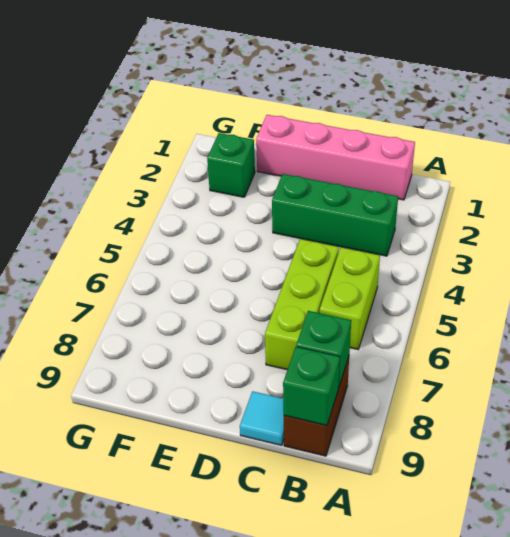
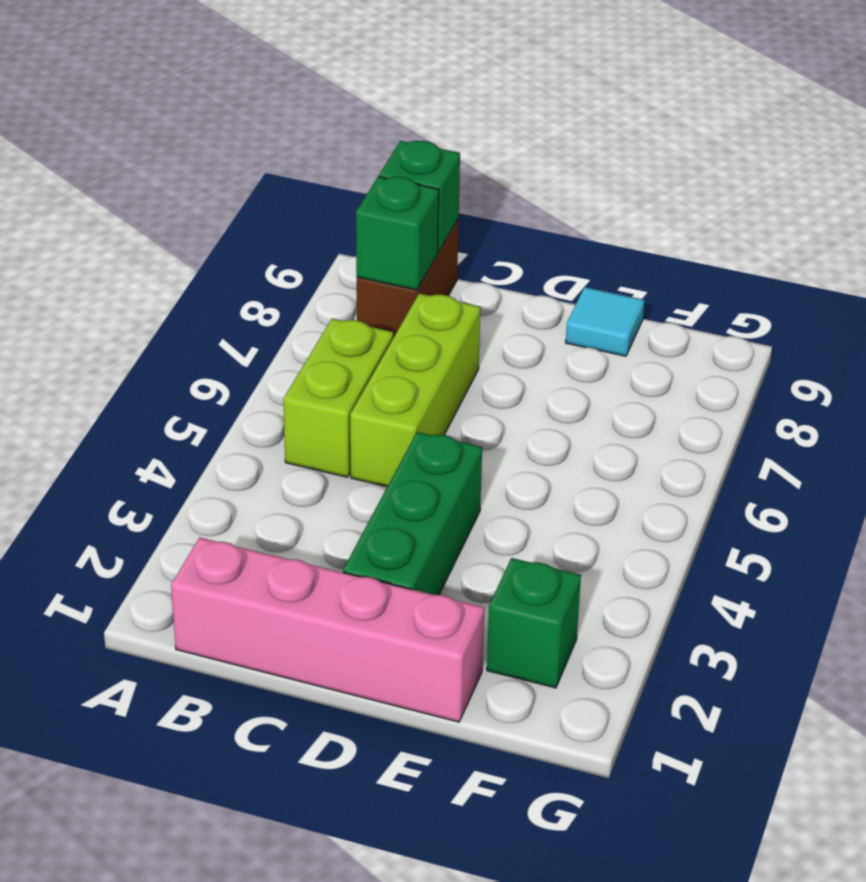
green brick B3:D3 level 1 -> green brick D2:D4 level 1
cyan tile C9 level 1 -> cyan tile E9 level 1

